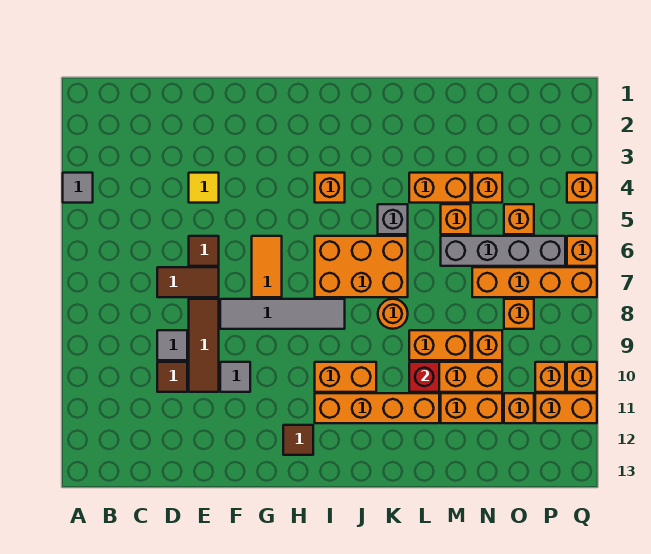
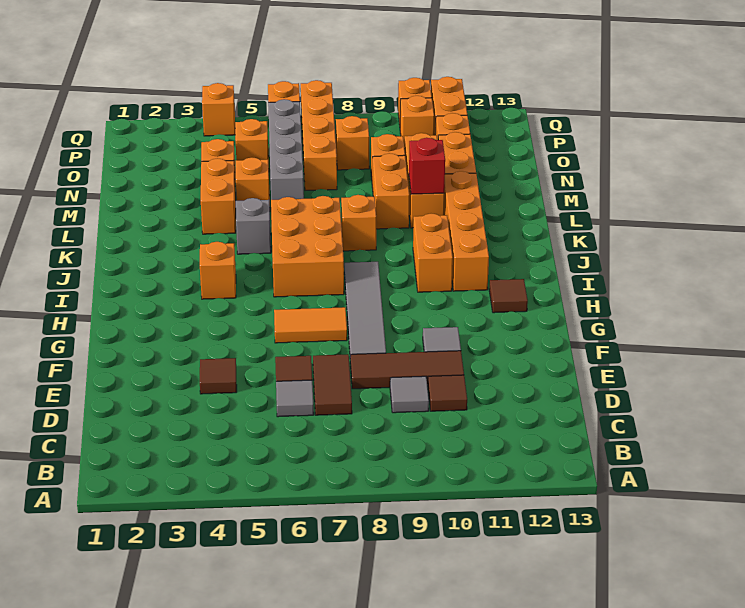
grey tile A4 level 1 -> grey tile D6 level 1
yellow tile E4 level 1 -> brown tile E4 level 1
orange round brick K8 level 1 -> orange brick K8 level 1

